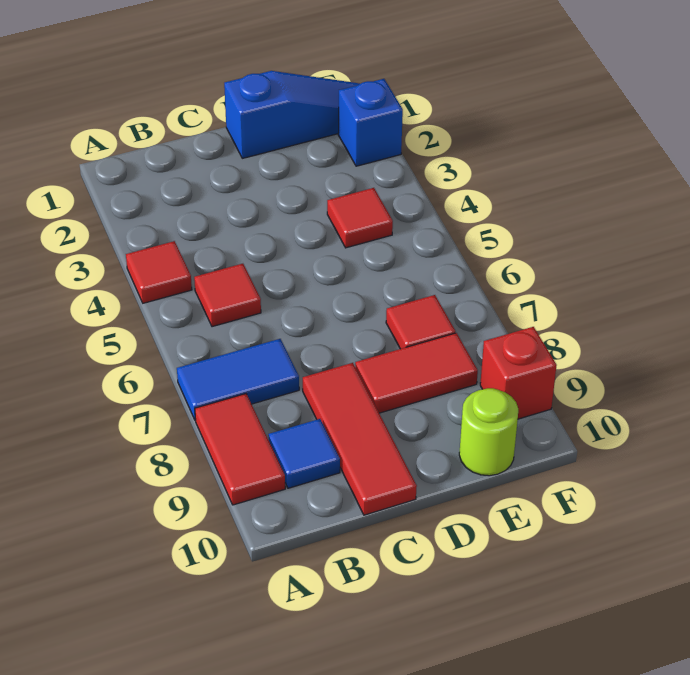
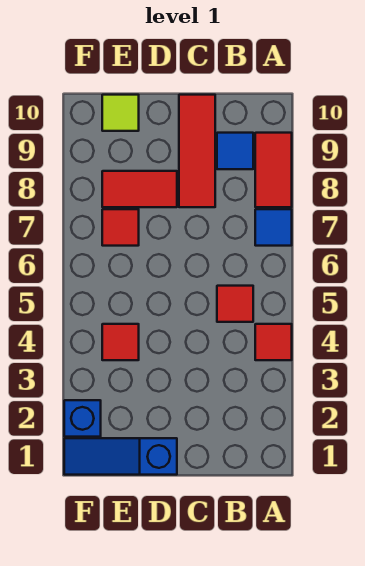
blue tile A7:B7 level 1 -> blue tile A7 level 1
lime round brick E10 level 1 -> lime tile E10 level 1
red brick F9 level 1 -> none

